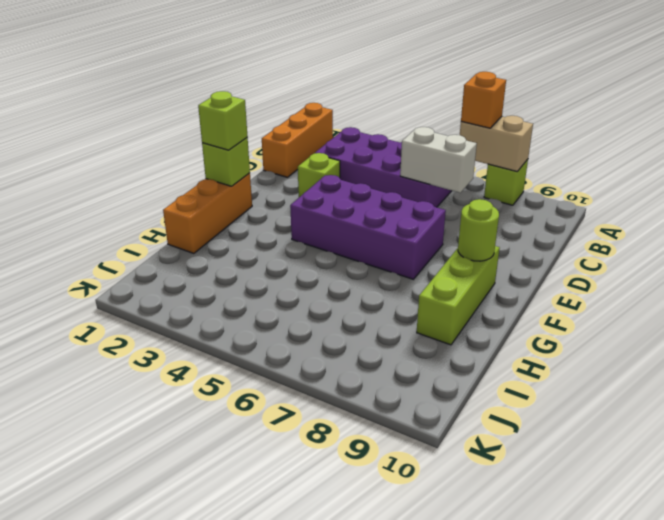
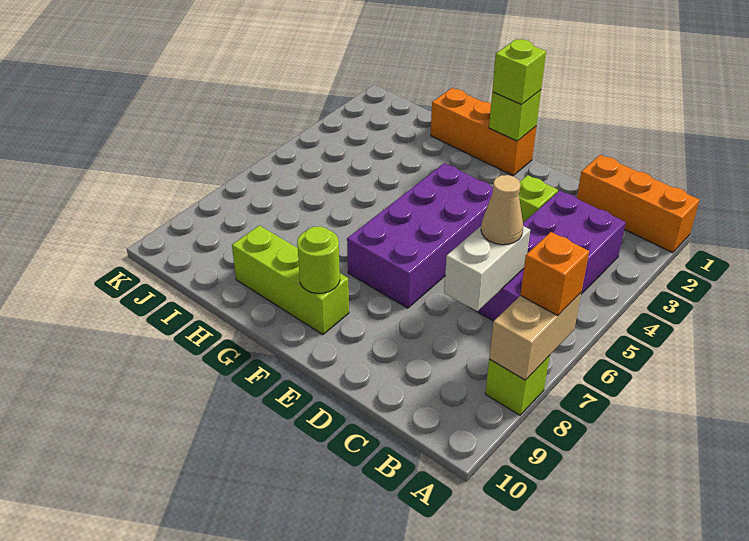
none -> tan cone C6 level 3

